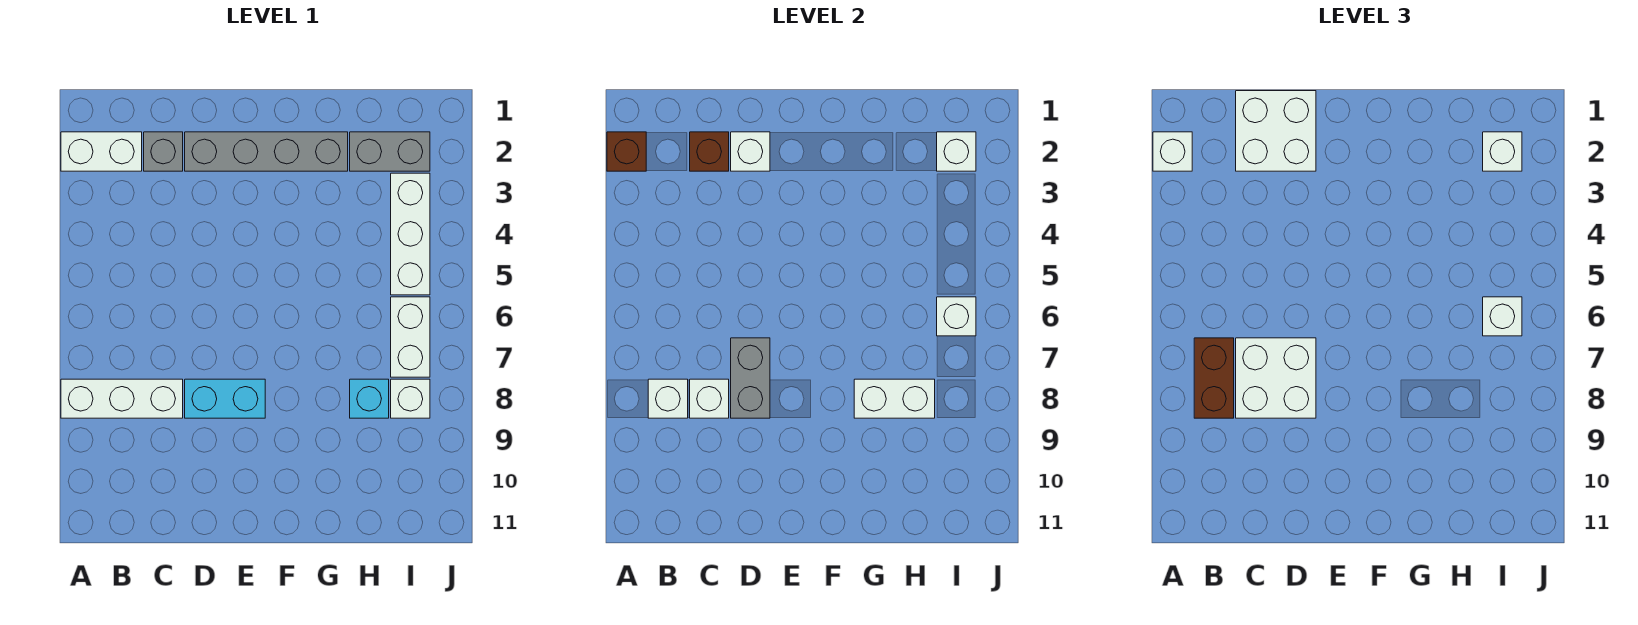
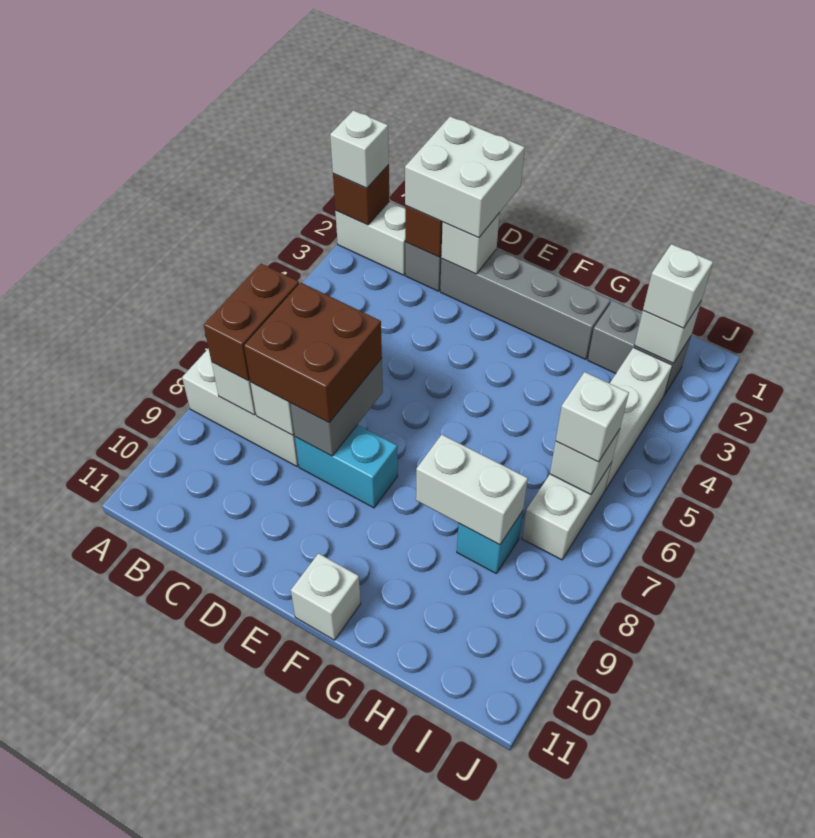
white brick C7:D8 level 3 -> brown brick C7:D8 level 3
white brick I8 level 1 -> white brick F11 level 1

